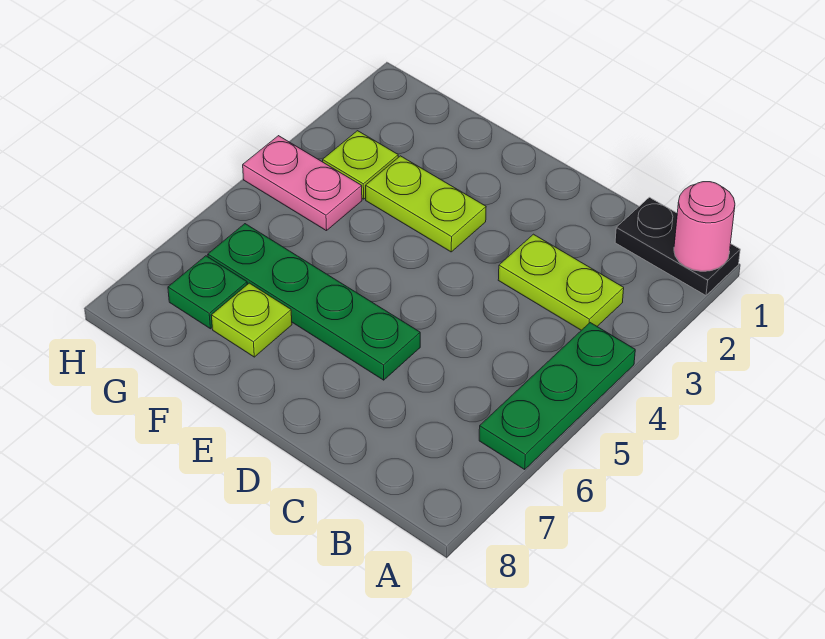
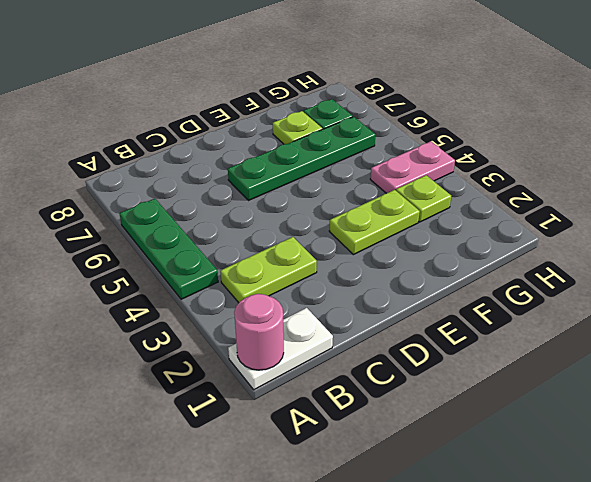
black plate A1:B1 level 1 -> white plate A1:B1 level 1

